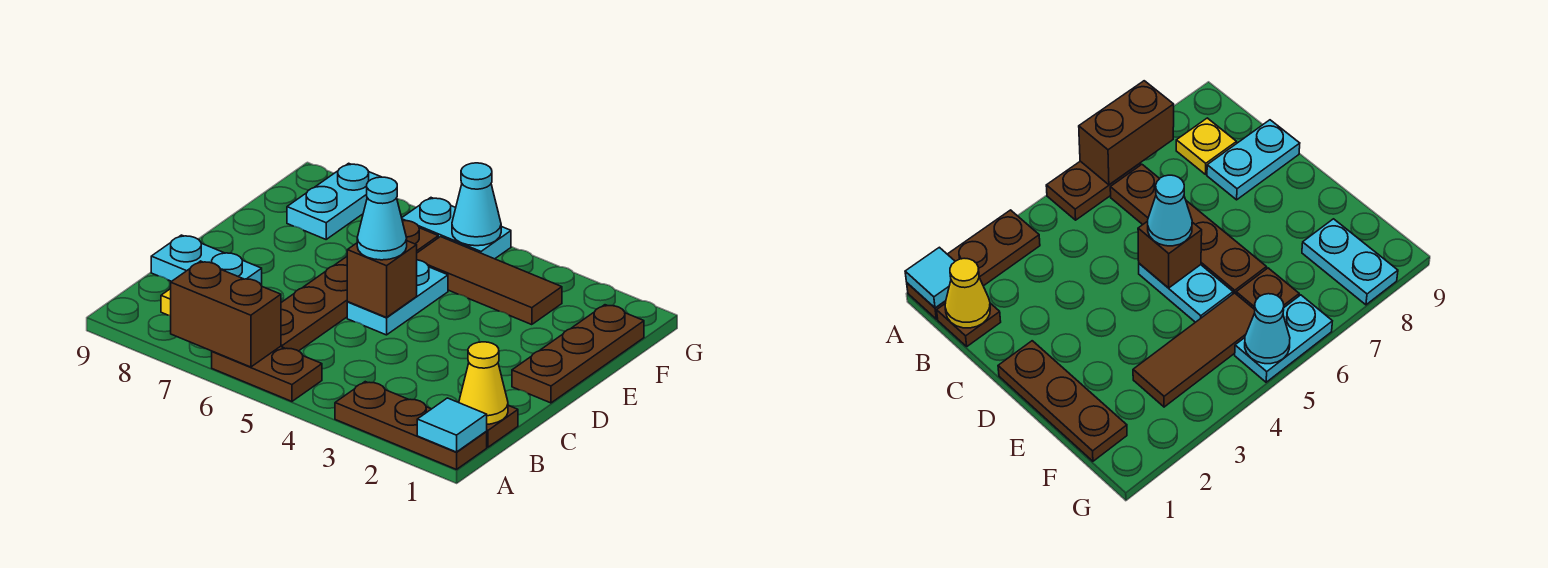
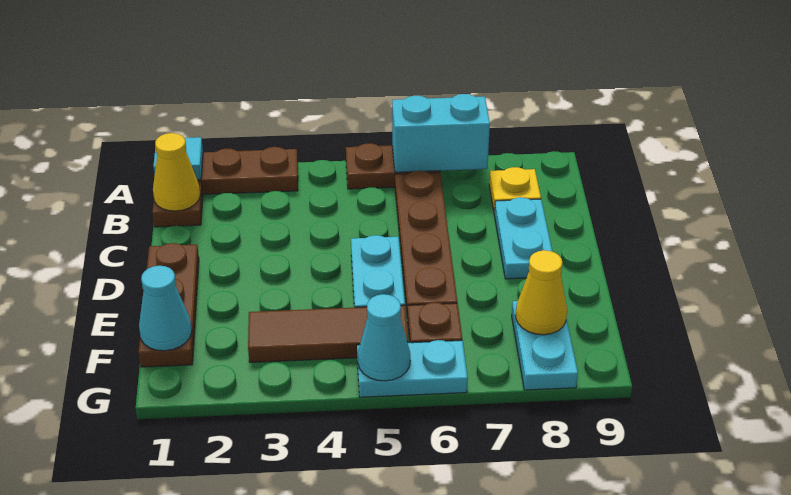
brown brick A6:A7 level 2 -> cyan brick A6:A7 level 2
cyan plate C8:C9 level 1 -> cyan plate C8:D8 level 1
brown brick D5 level 2 -> none
cyan cone D5 level 3 -> cyan cone F1 level 2
none -> yellow cone F8 level 2

